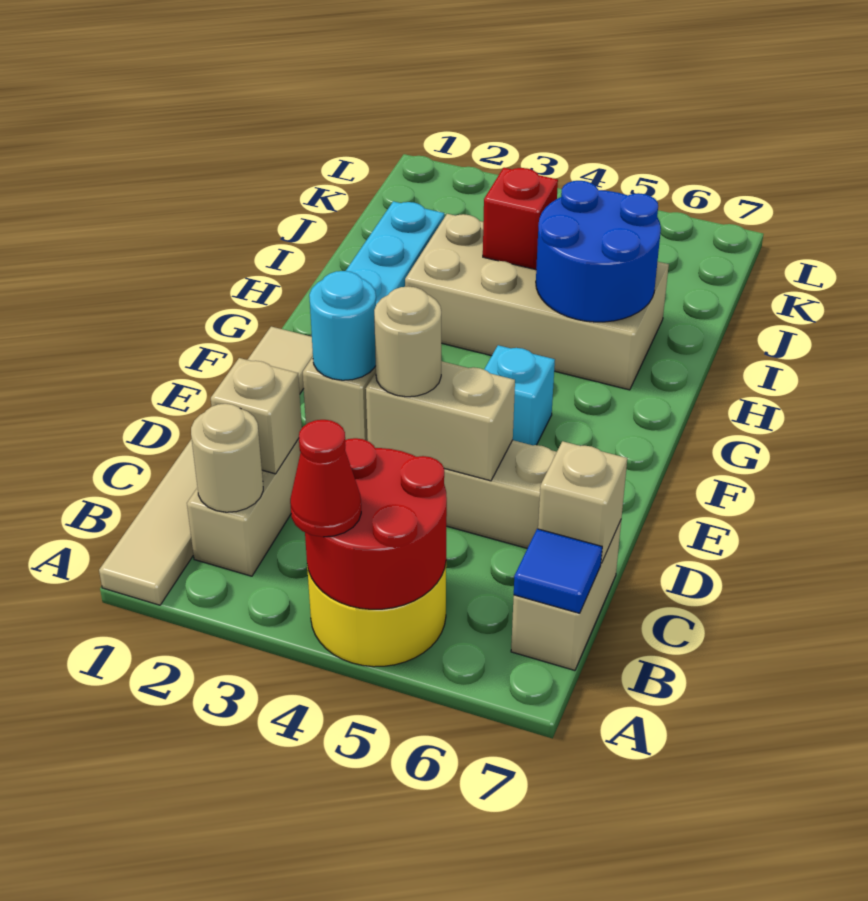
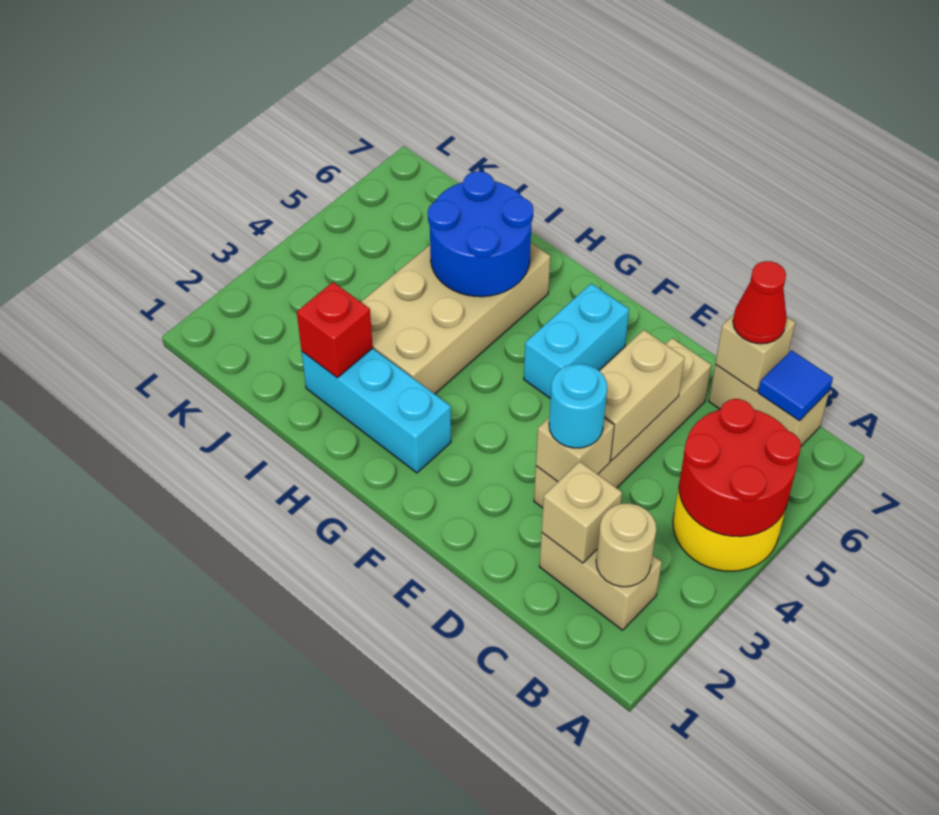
tan tile A1:F1 level 1 -> none
red cone A4 level 3 -> red cone C7 level 3
tan round brick D4 level 3 -> none
cyan brick F5 level 1 -> cyan brick F5:F6 level 1
red brick I4 level 2 -> red brick I2 level 2

